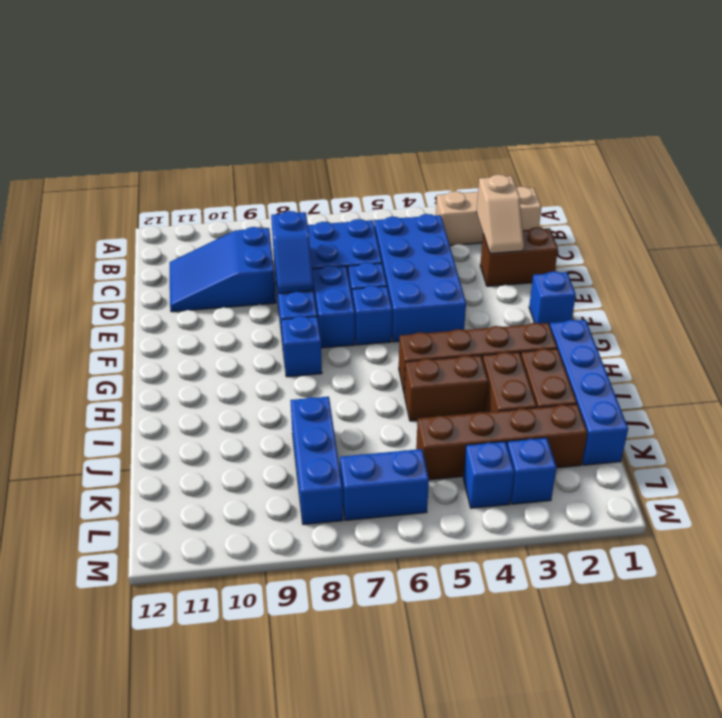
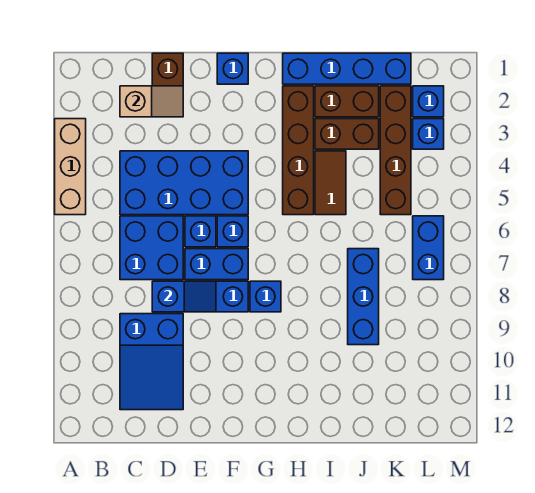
tan brick B1:B3 level 1 -> tan brick A3:A5 level 1
brown brick I4:I5 level 1 -> brown tile I4:I5 level 1
blue brick J8:L8 level 1 -> blue brick J7:J9 level 1
blue brick L4 level 1 -> blue brick L2 level 1

